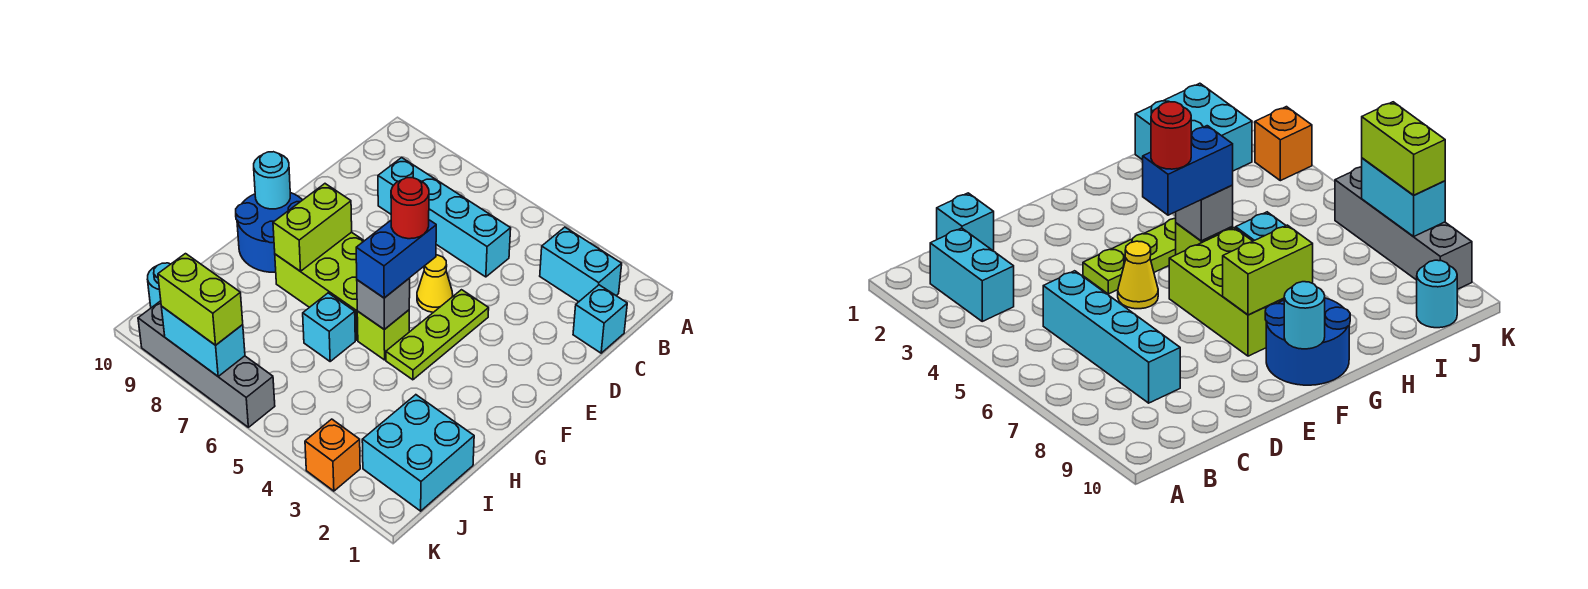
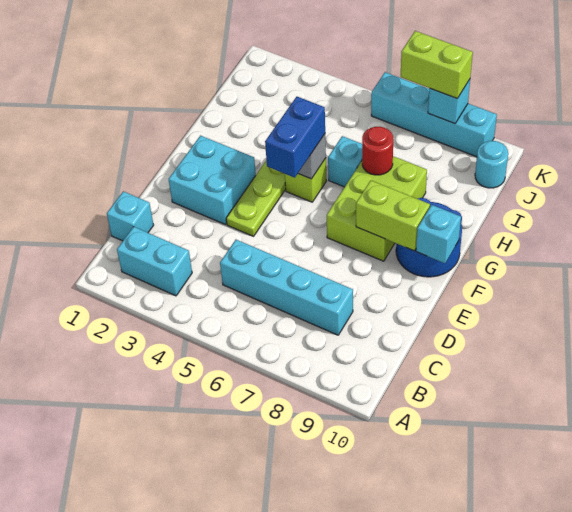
yellow cone E5 level 1 -> none
red round brick F5 level 4 -> red round brick H7 level 2
lime brick F6:G8 level 1 -> lime brick F7:H8 level 1
lime brick F8:G8 level 2 -> lime brick F8:F9 level 2
cyan round brick F10 level 2 -> cyan brick F10 level 2
cyan brick I1:J2 level 1 -> cyan brick E2:F3 level 1
orange brick K3 level 1 -> none
grey brick K6:K9 level 1 -> cyan brick K6:K9 level 1
cyan brick K7:K8 level 2 -> cyan brick K8 level 2

